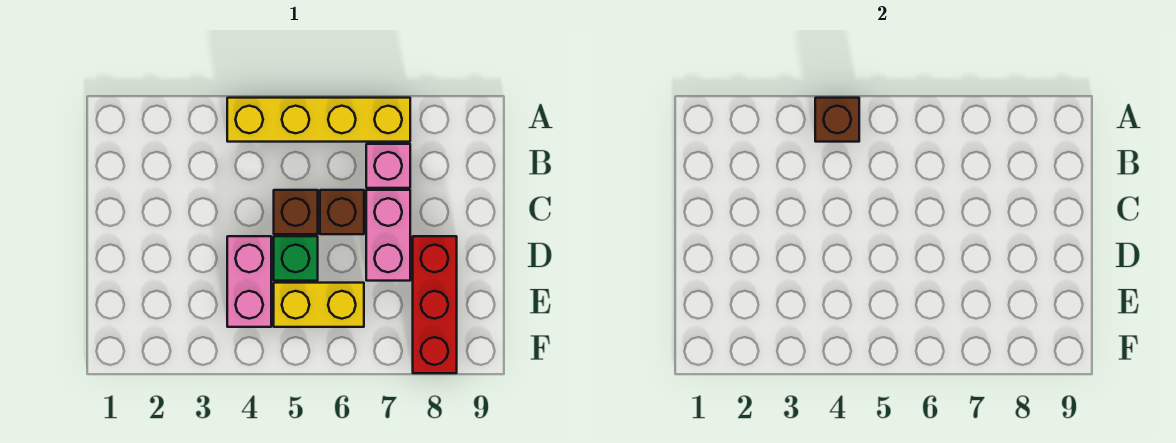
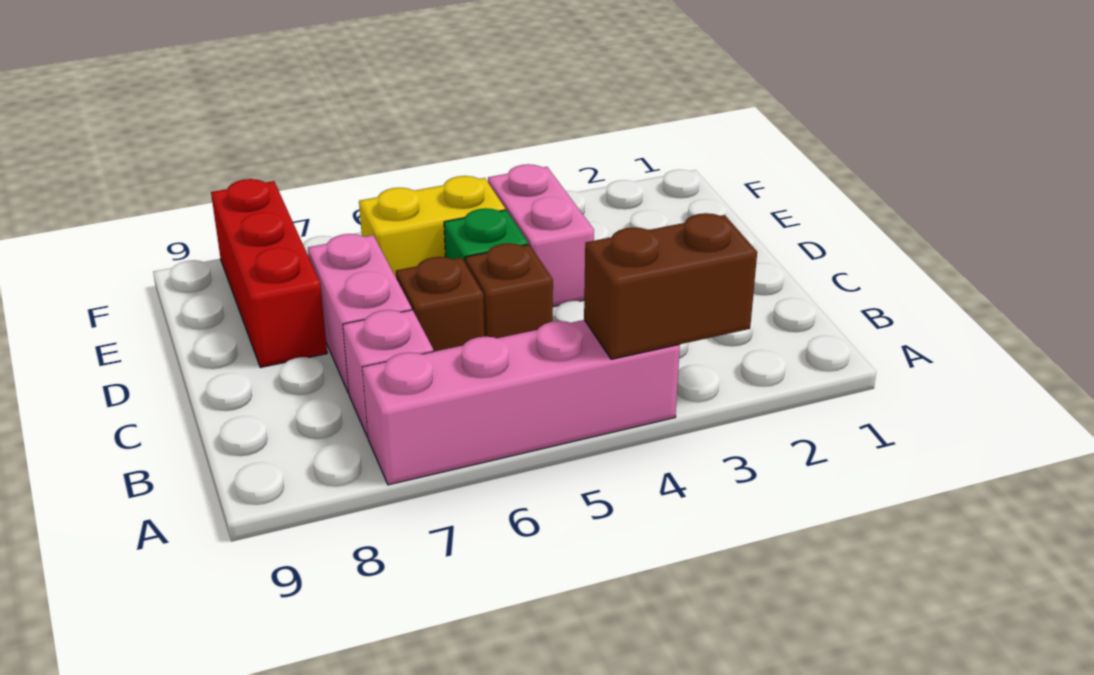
yellow brick A4:A7 level 1 -> pink brick A4:A7 level 1
brown brick A4 level 2 -> brown brick A3:A4 level 2

